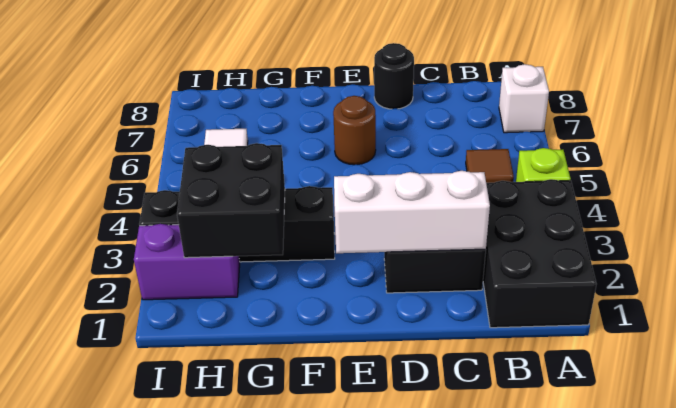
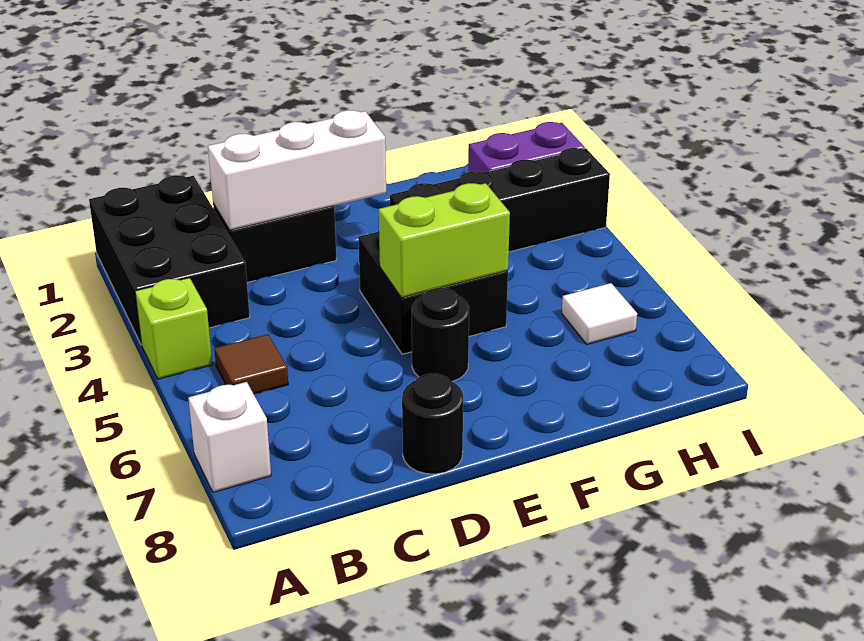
none -> lime brick E5:F5 level 2
brown round brick E6 level 1 -> black round brick E6 level 1
black brick G2:H3 level 2 -> black brick E4:F5 level 1

